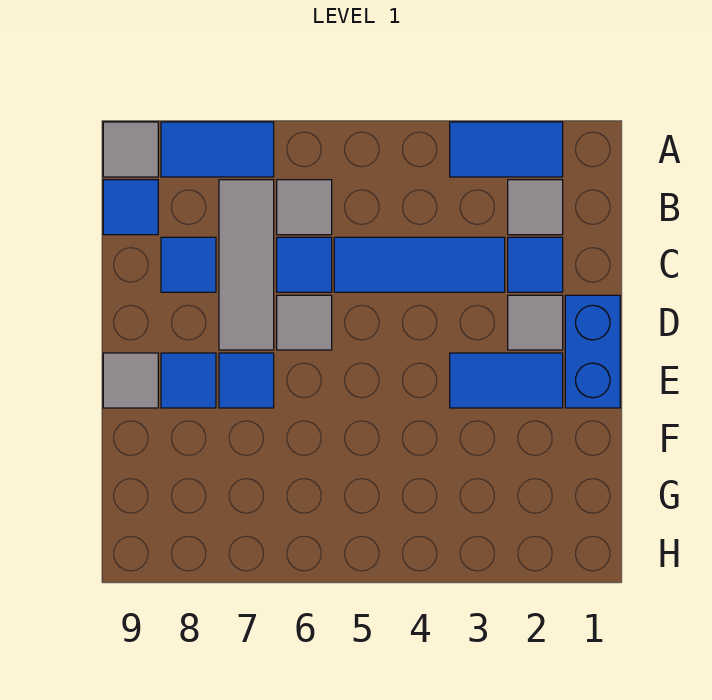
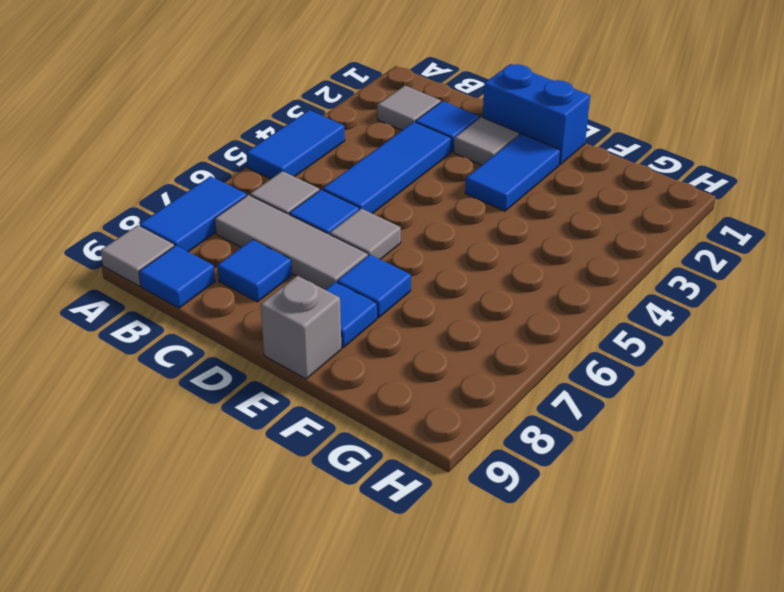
blue tile A2:A3 level 1 -> blue tile A4:A5 level 1
grey tile E9 level 1 -> grey brick E9 level 1

